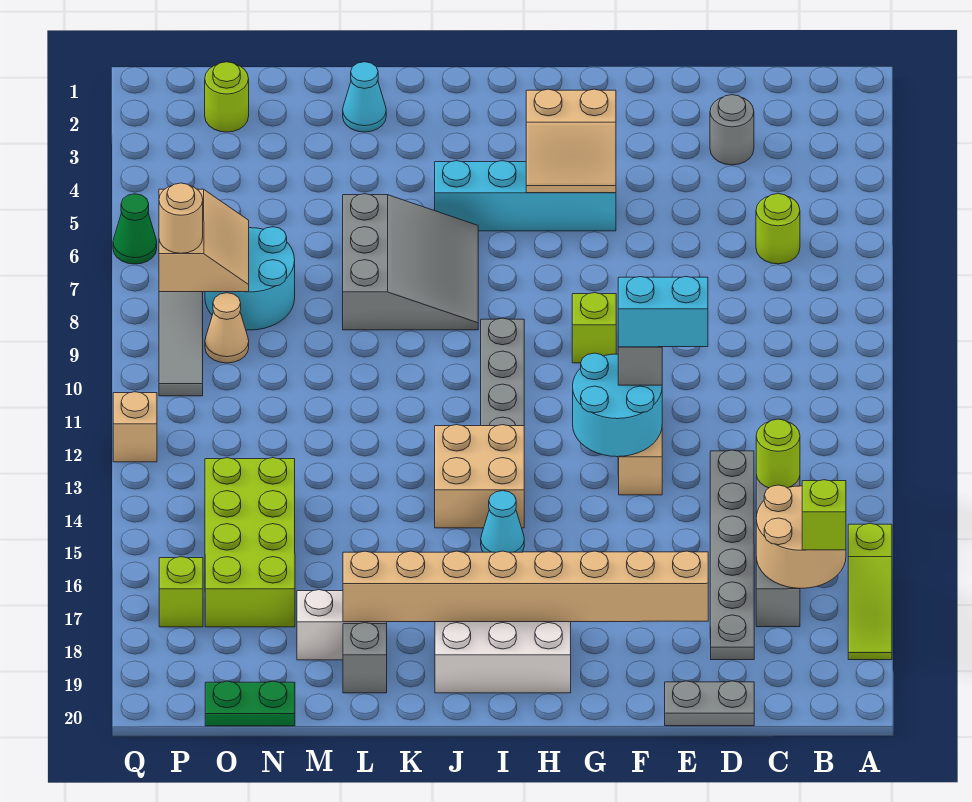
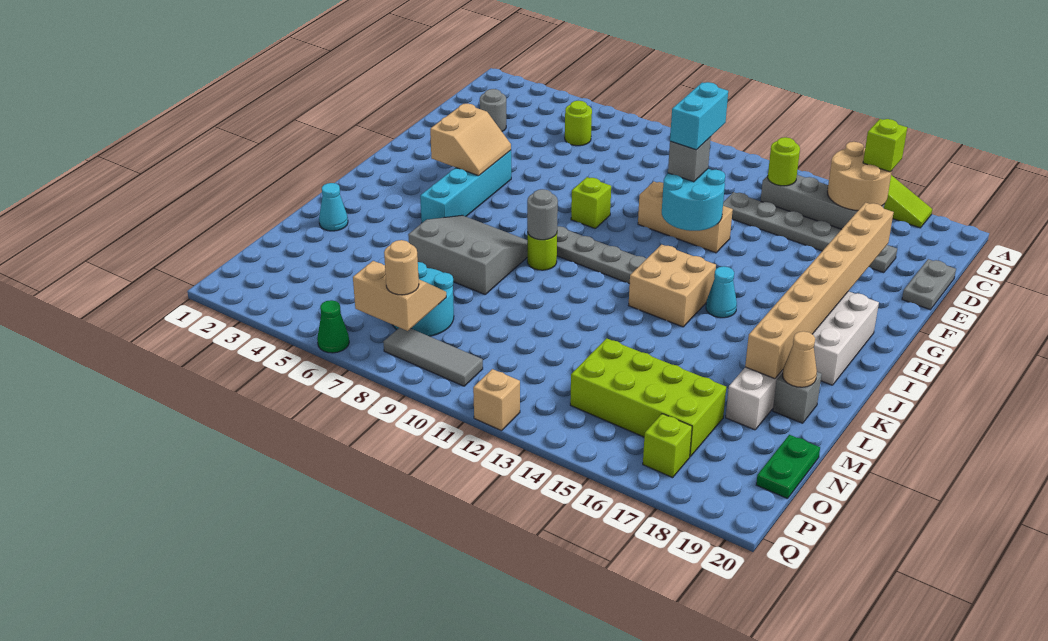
none -> grey round brick J9 level 2
lime round brick O2 level 1 -> lime round brick J9 level 1
tan cone O9 level 1 -> tan cone L19 level 2

